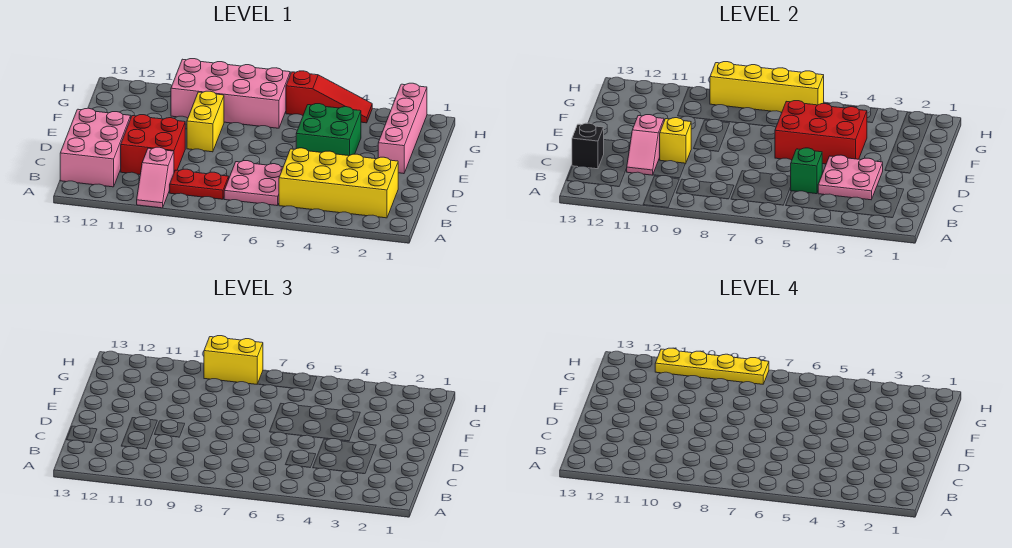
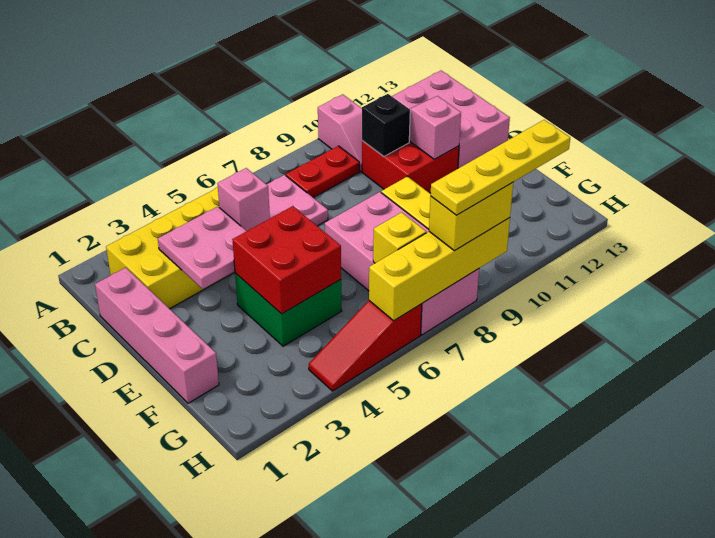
pink slope A10:B10 level 1 top B -> pink slope A10:B10 level 1 top A
green brick C5 level 2 -> pink brick C5 level 2
black brick C13 level 2 -> black brick C10 level 2
yellow brick D10 level 2 -> yellow brick G7 level 2
pink brick E2:H2 level 1 -> pink brick C1:F1 level 1
red brick E4:F6 level 2 -> red brick E4:F5 level 2
pink brick G7:H10 level 1 -> pink brick E7:H8 level 1

